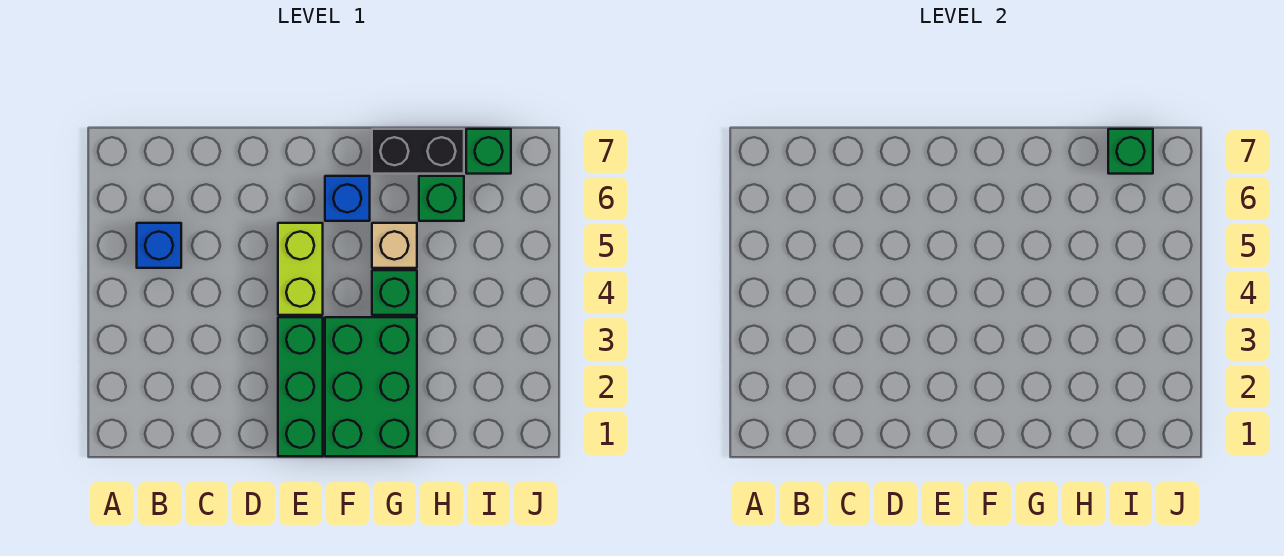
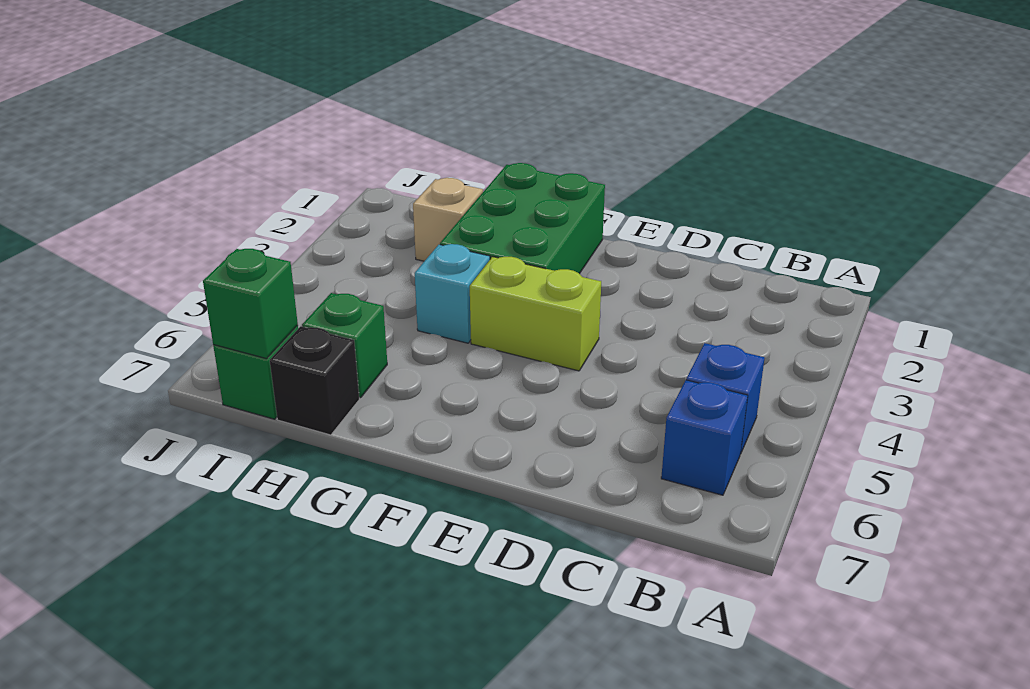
green brick E1:E3 level 1 -> none
lime brick E4:E5 level 1 -> lime brick E4:F4 level 1
blue brick F6 level 1 -> blue brick B6 level 1
green brick G4 level 1 -> cyan brick G4 level 1
tan brick G5 level 1 -> tan brick H2 level 1
black brick G7:H7 level 1 -> black brick H7 level 1

